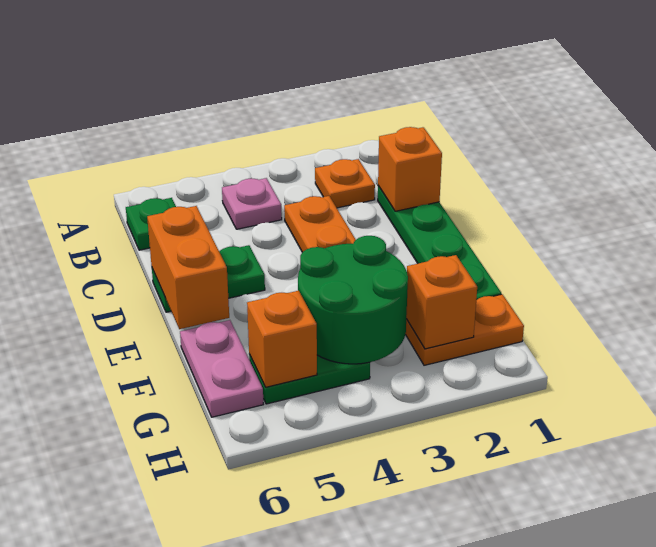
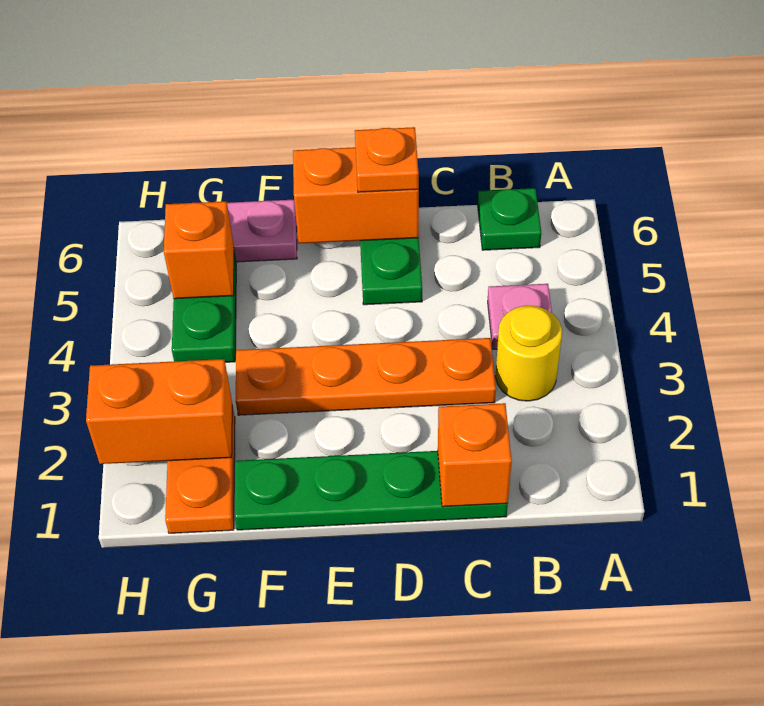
orange plate B2 level 1 -> orange plate D6 level 3
none -> yellow round brick B3 level 1
green round brick F3:G4 level 2 -> none
orange brick G2 level 2 -> orange brick G2:H2 level 2

